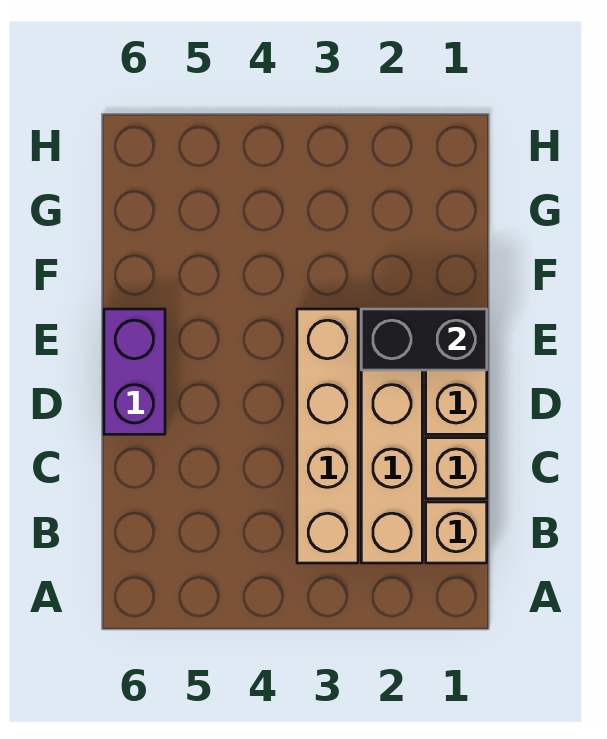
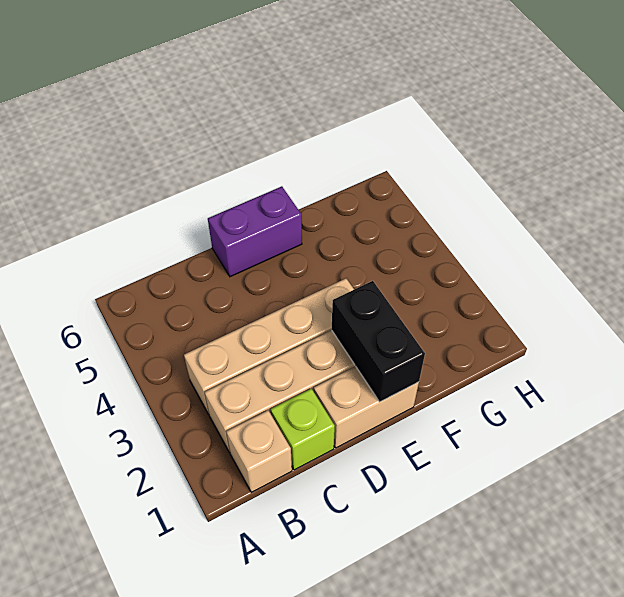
tan brick C1 level 1 -> lime brick C1 level 1

